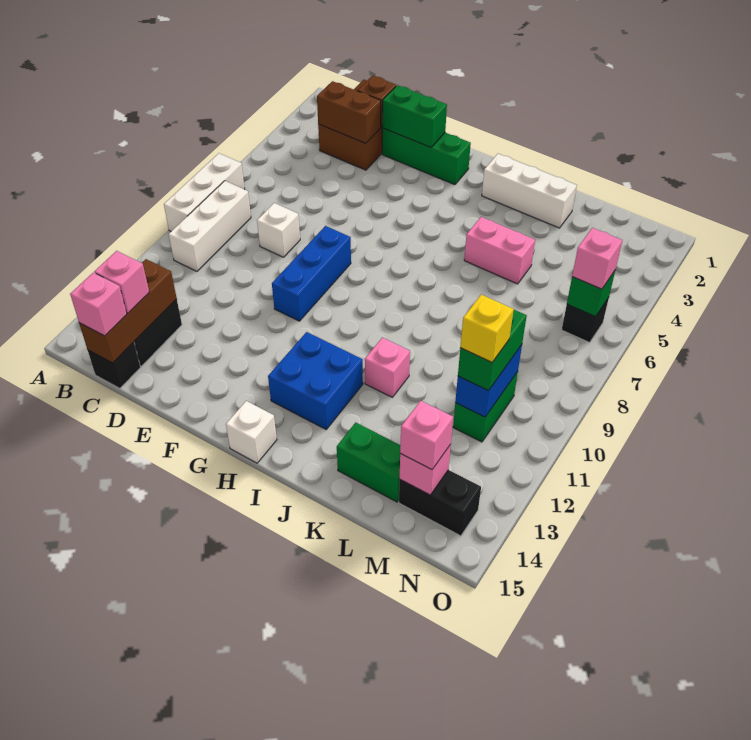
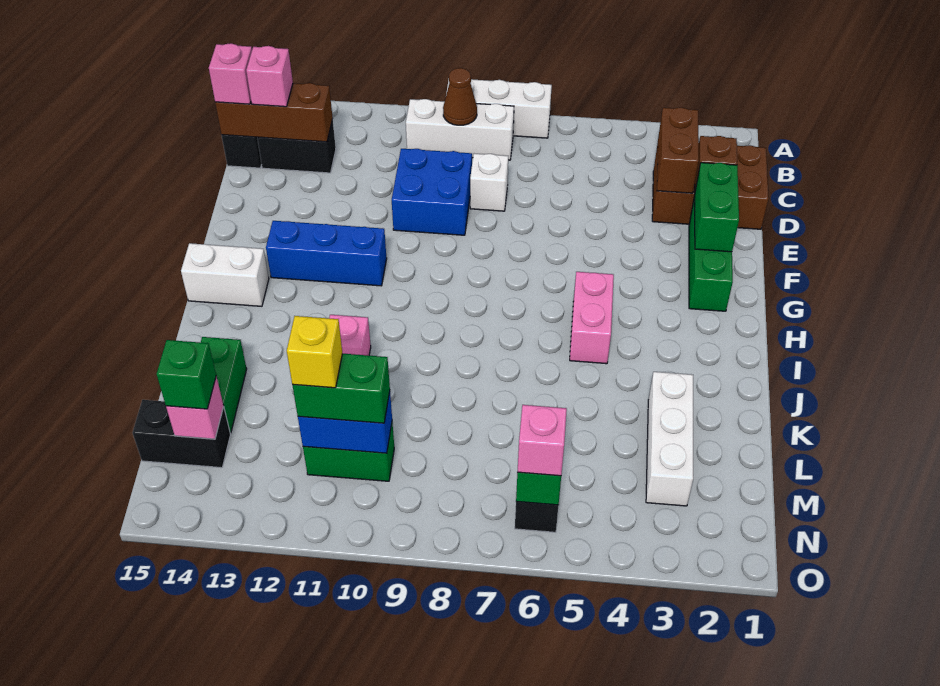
none -> brown cone B9 level 2
blue brick F8:F10 level 1 -> blue brick G11:G13 level 1
blue brick H12:I13 level 1 -> blue brick D9:E10 level 1
white brick H15 level 1 -> white brick H14:H15 level 1
white brick I2:K2 level 1 -> white brick K3:M3 level 1
pink brick J5:K5 level 1 -> pink brick H5:I5 level 1
black brick M14:N14 level 1 -> black brick M14:M15 level 1
pink brick M14 level 3 -> green brick M14 level 3

